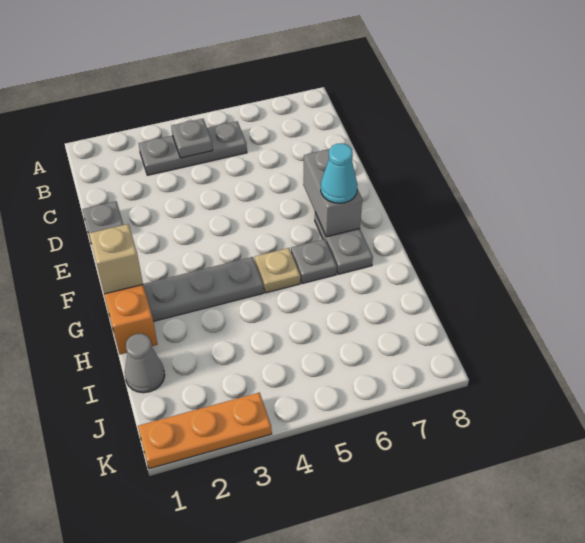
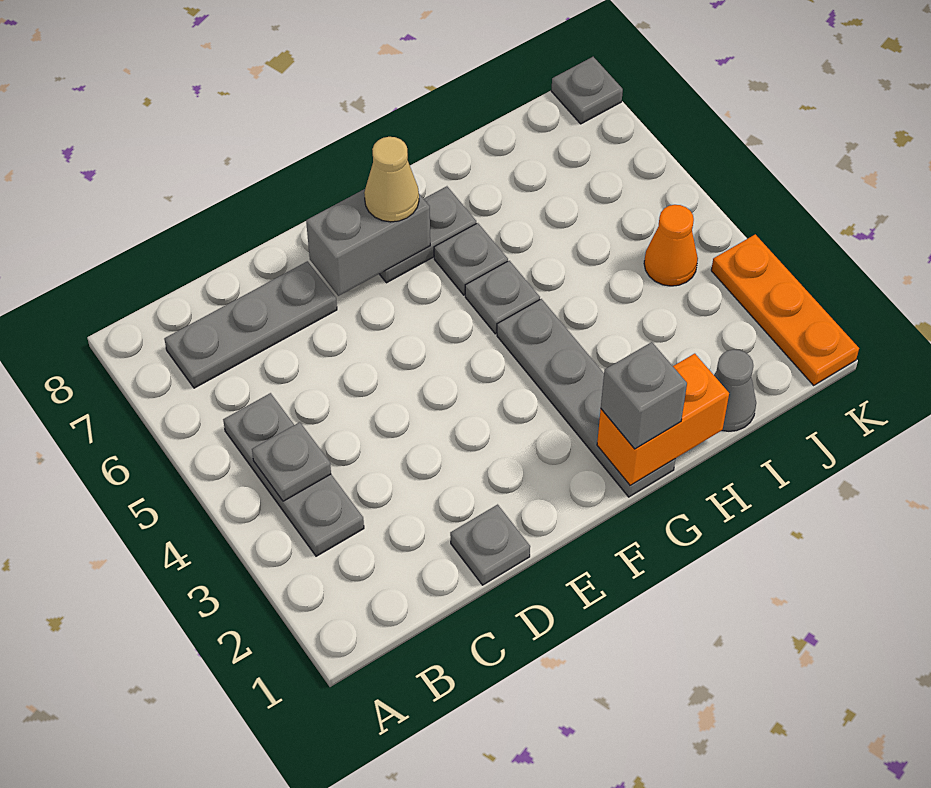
none -> grey plate B7:D7 level 1
cyan cone F7 level 3 -> tan cone F7 level 3
tan brick G1 level 3 -> grey brick G1 level 3
tan plate G5 level 1 -> grey plate G5 level 1
none -> orange cone J4 level 1
none -> grey plate K8 level 1

